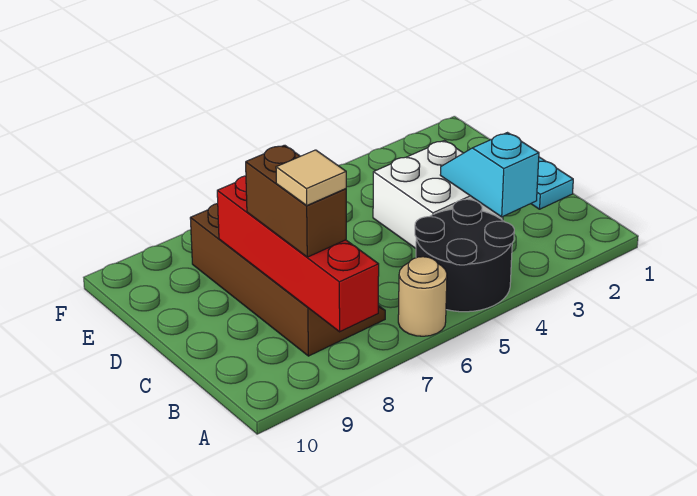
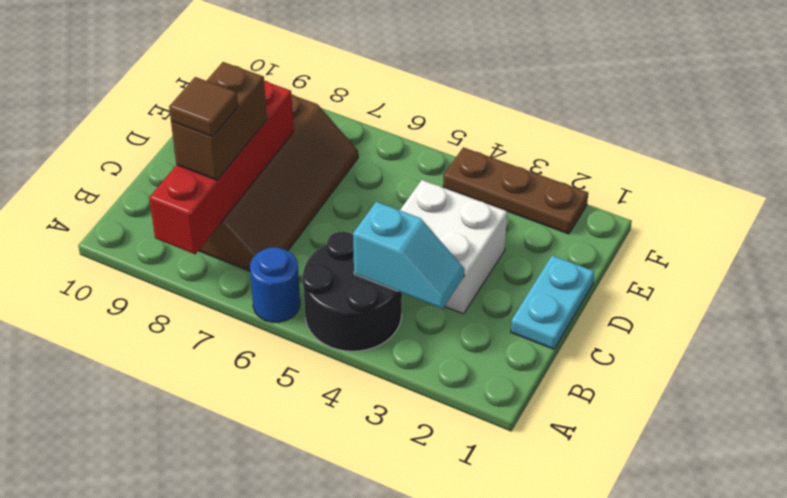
tan round brick A6 level 1 -> blue round brick A6 level 1
cyan slope B3:C3 level 2 top B -> cyan slope B3:B4 level 2 top 4
tan tile B8 level 4 -> brown tile B8 level 4
none -> brown plate F2:F4 level 1

